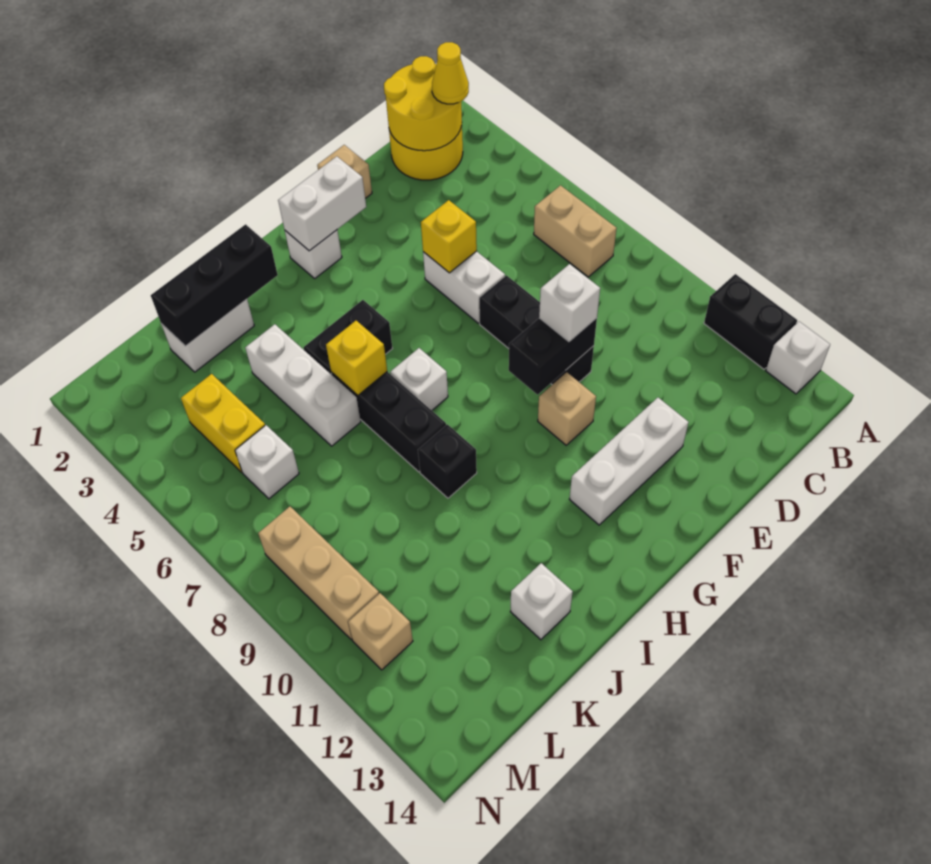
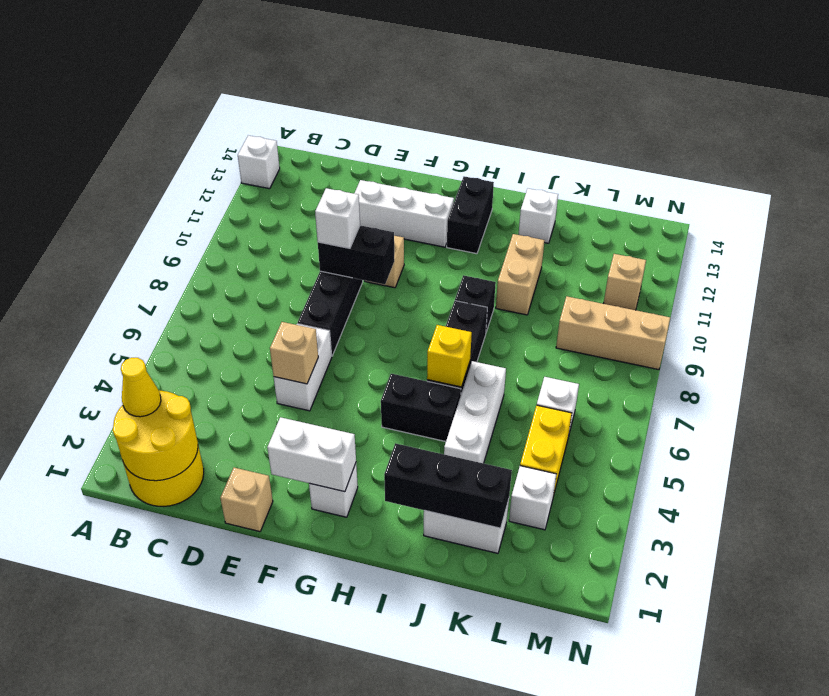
black brick A11:A12 level 1 -> black brick H12:H13 level 1
tan brick B6:B7 level 1 -> tan brick J10:J11 level 1
yellow brick E5 level 2 -> tan brick E5 level 2
white brick H7 level 1 -> white brick L3 level 1
tan brick M8:M10 level 1 -> tan brick L9:N9 level 1

